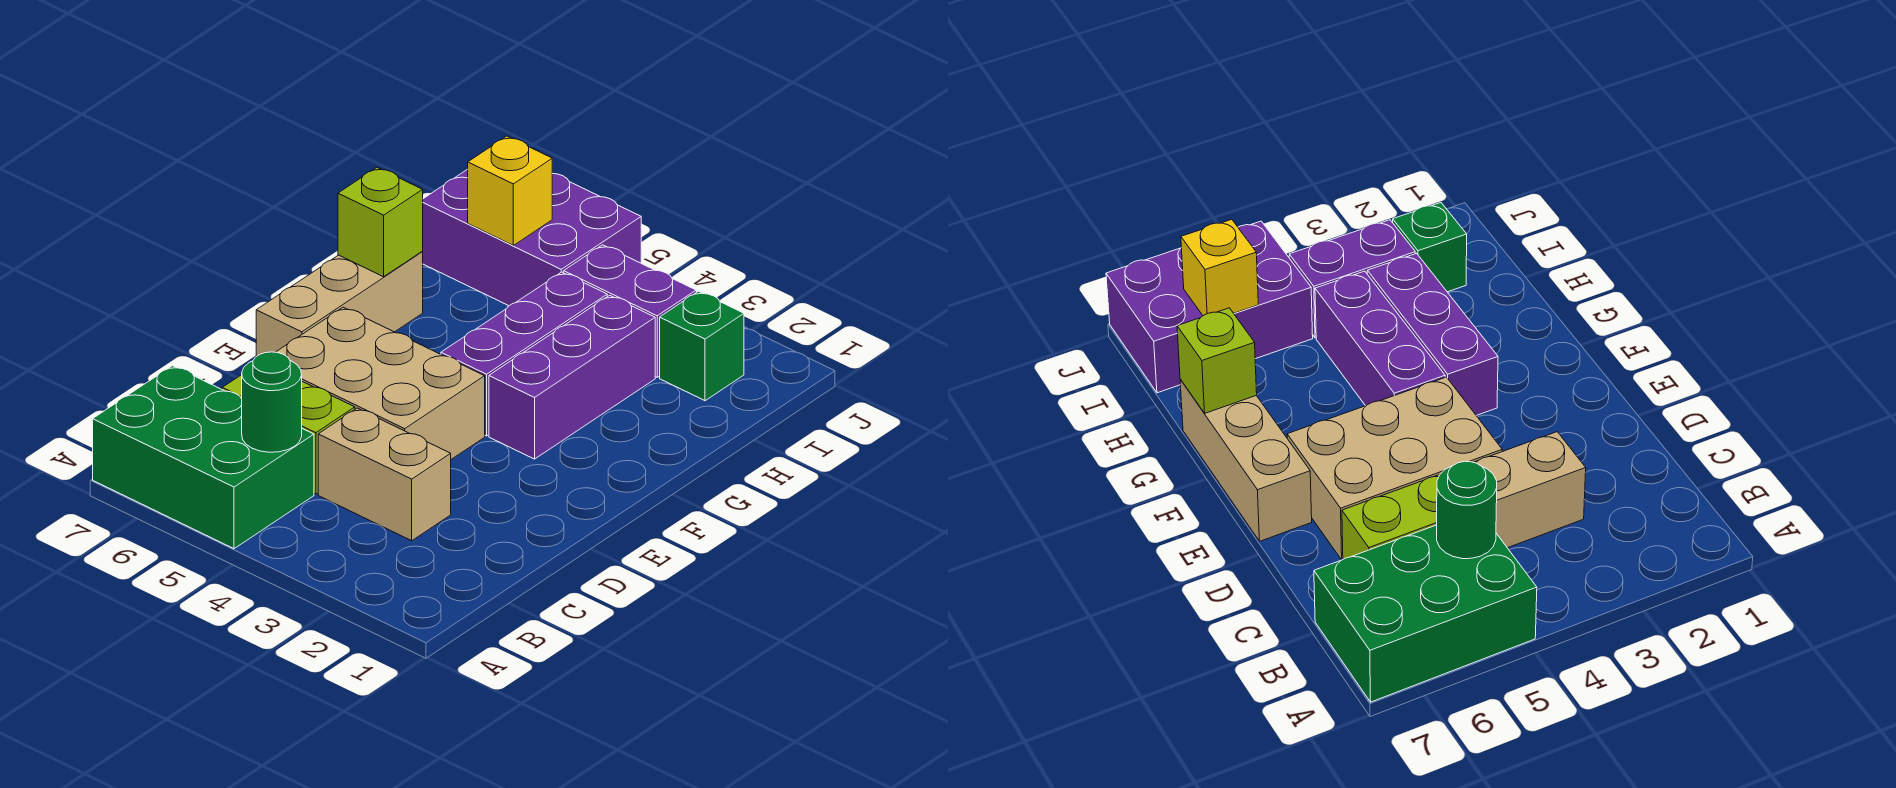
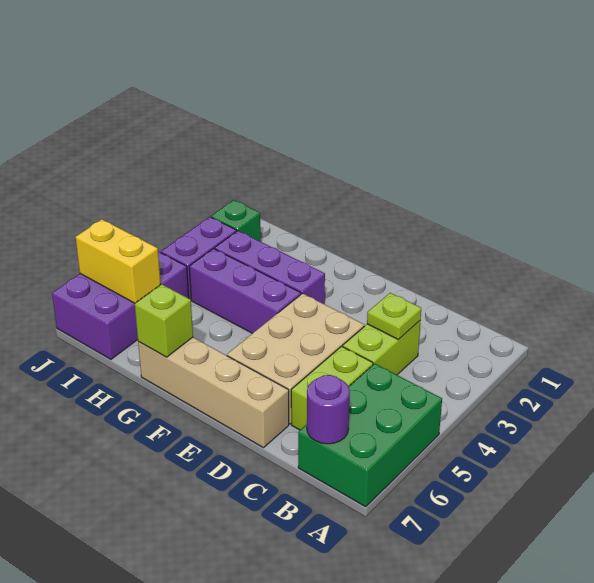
green round brick B5 level 2 -> none
none -> purple round brick B7 level 2
tan brick C3:C4 level 1 -> lime brick C3:C4 level 1
none -> lime plate C3 level 2
tan brick E7:G7 level 1 -> tan brick D7:G7 level 1
yellow brick I6 level 2 -> yellow brick I6:J6 level 2

